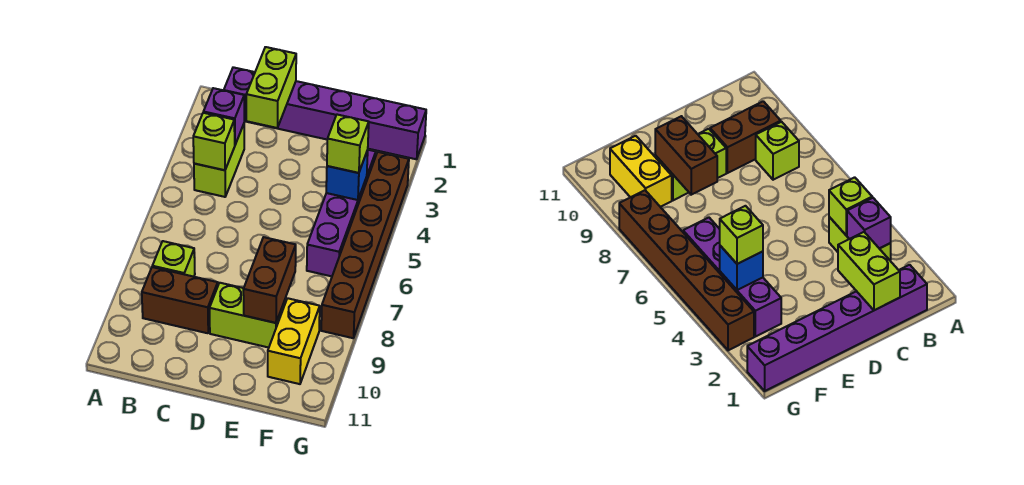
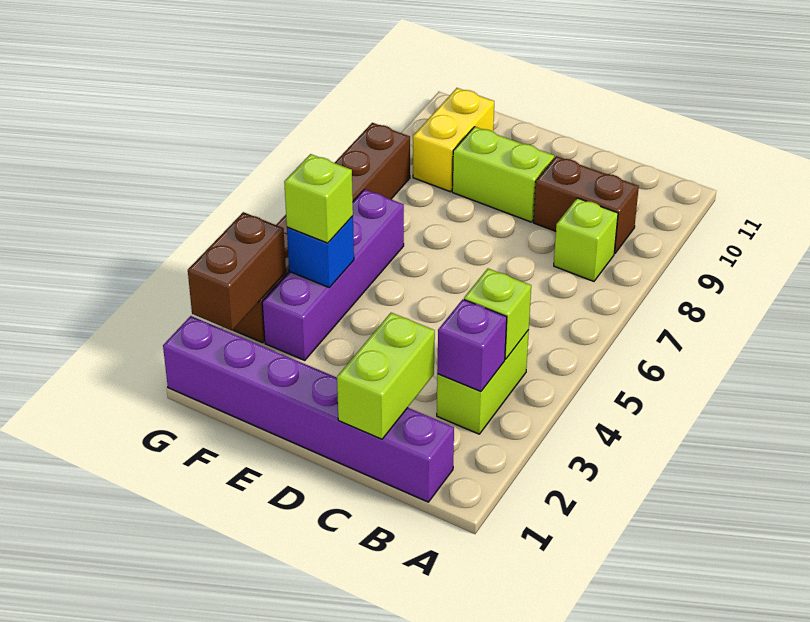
brown brick E8:E9 level 2 -> brown brick G2:G3 level 2

